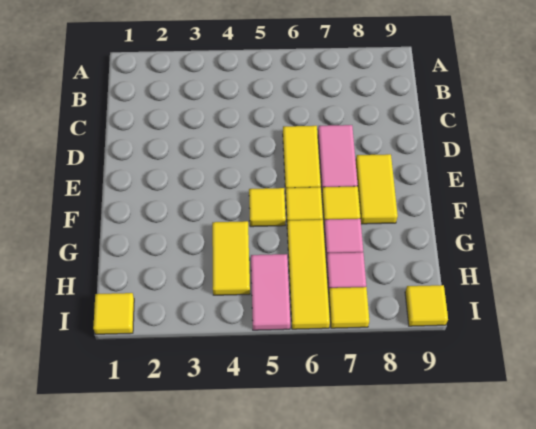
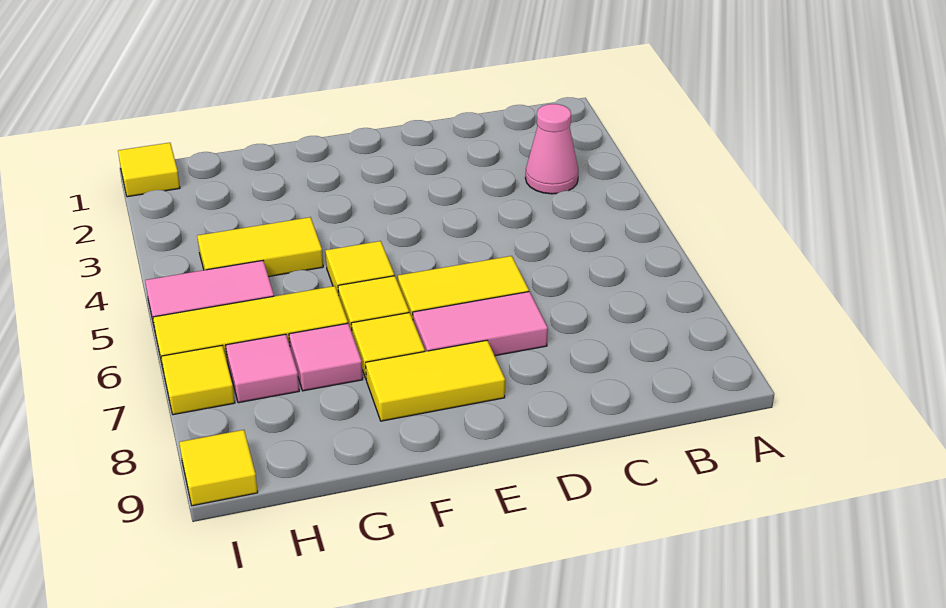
none -> pink cone B3 level 1

